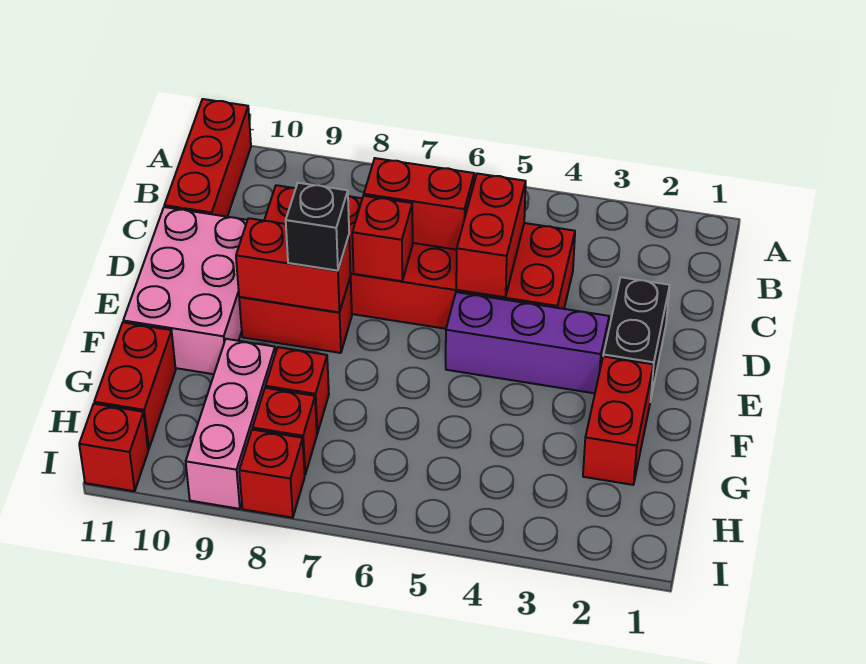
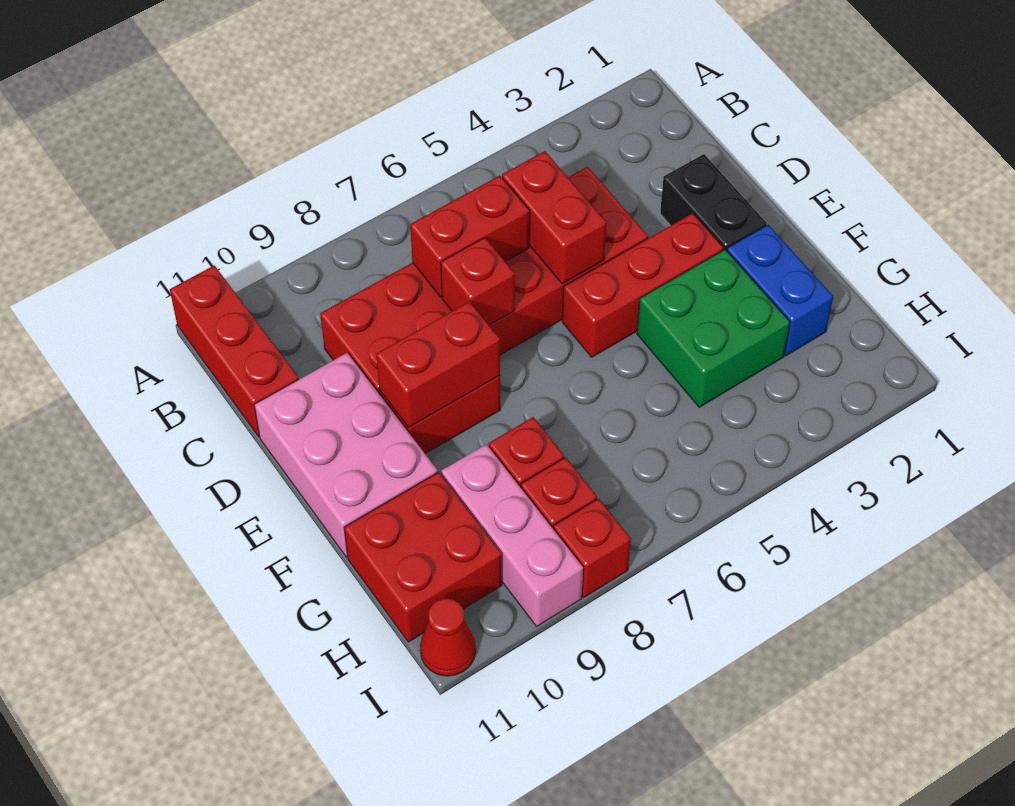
purple brick E3:E5 level 1 -> red brick E3:E5 level 1
black brick E8 level 3 -> none
red brick F2:G2 level 1 -> blue brick F2:G2 level 1
none -> green brick F3:G4 level 1
red brick G11:H11 level 1 -> red brick G10:H11 level 1
red brick I11 level 1 -> red cone I11 level 1

